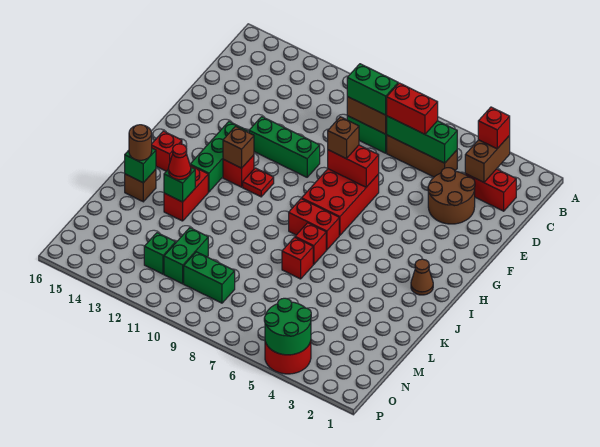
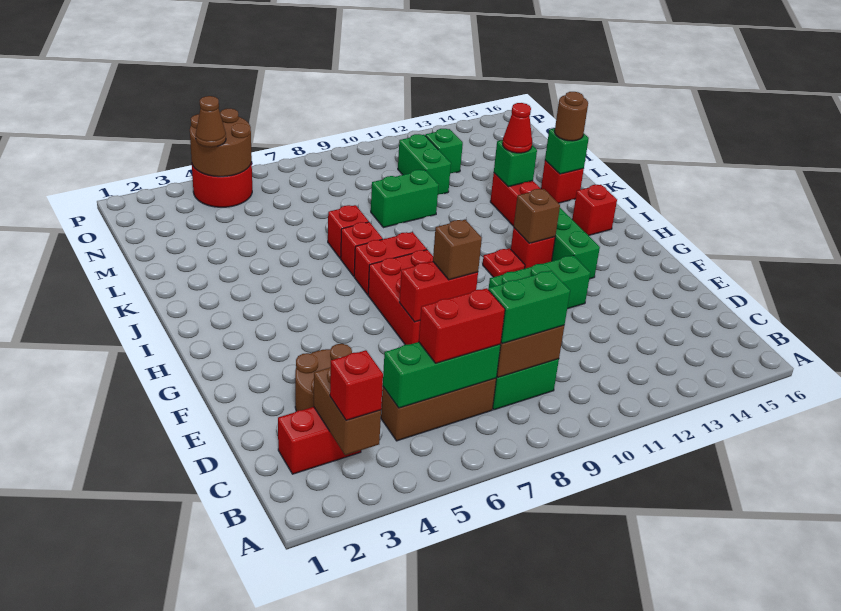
brown cone I2 level 1 -> brown cone O4 level 3
brown brick K15 level 1 -> red brick K15 level 1
green brick N9:N10 level 1 -> green brick L9:L10 level 1
green round brick O4:P5 level 2 -> brown round brick O4:P5 level 2

